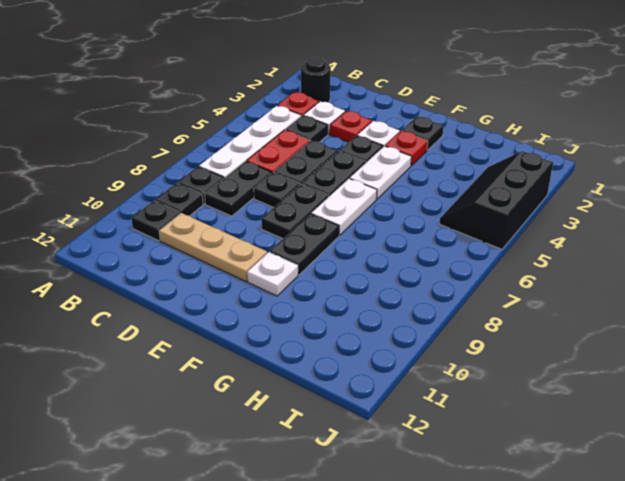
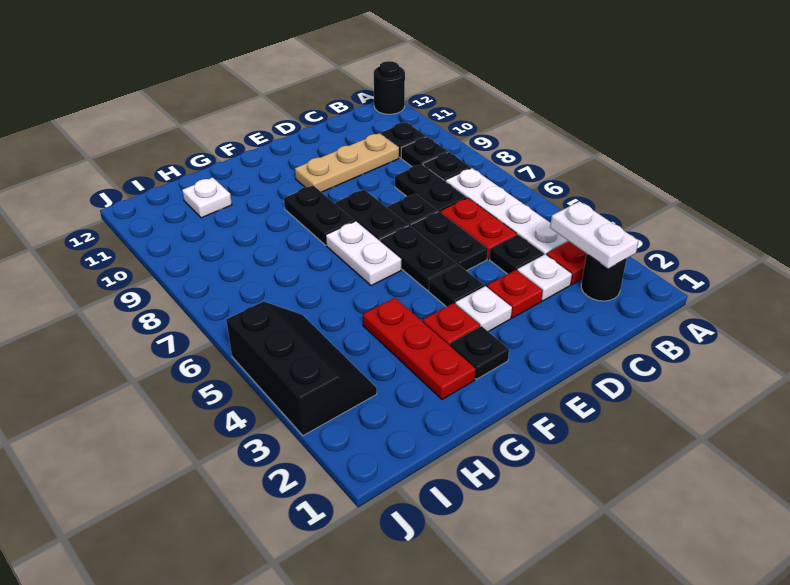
none -> black round brick A12 level 1
white plate F4:F5 level 1 -> white plate B2:B3 level 2
white plate F10 level 1 -> white plate H11 level 1
none -> red plate G2:G4 level 1

